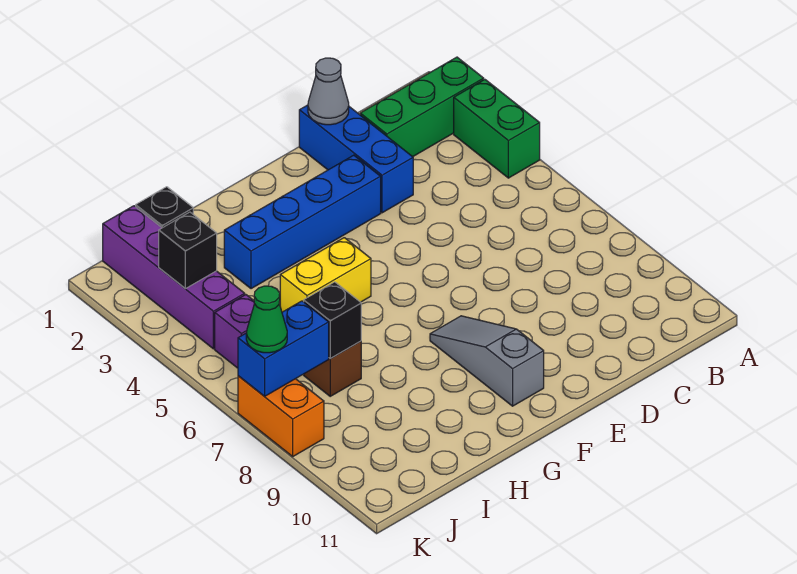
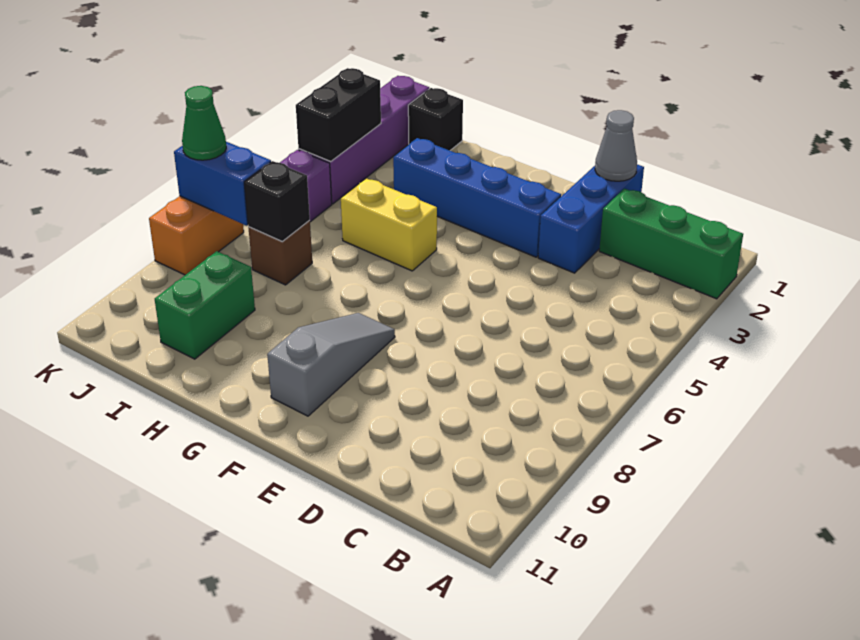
green brick A3:A4 level 1 -> green brick I9:I10 level 1
black brick J3 level 2 -> black brick J3:J4 level 2

